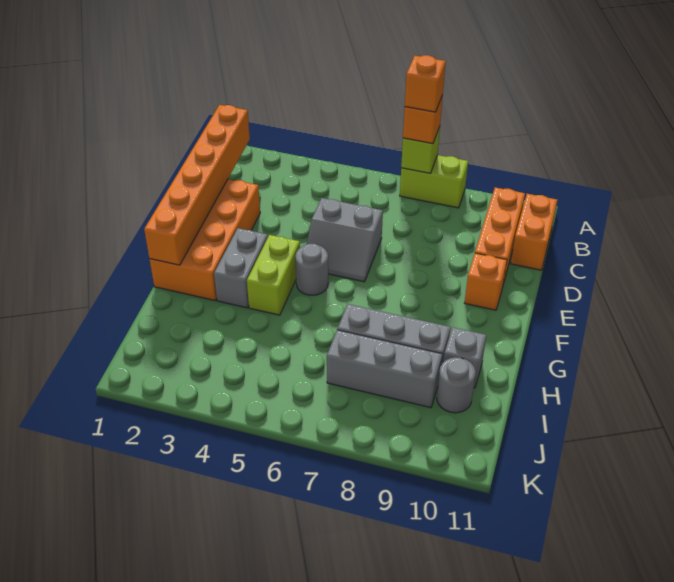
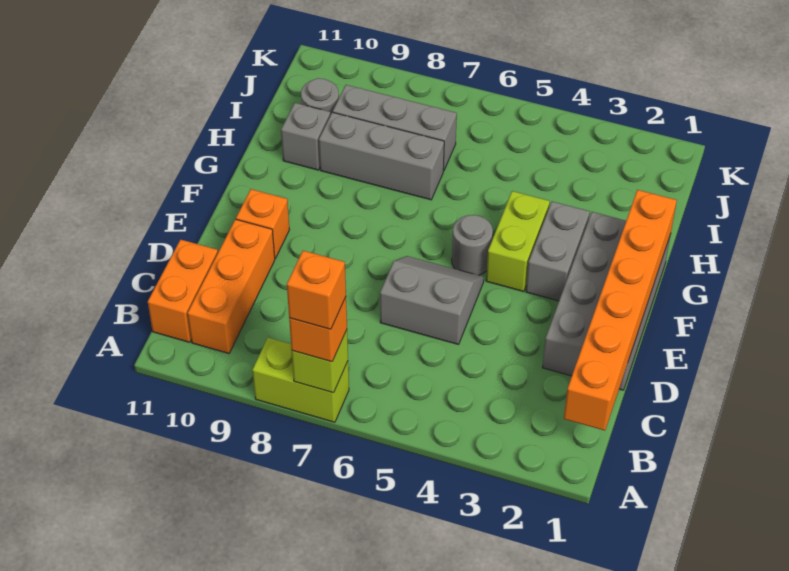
orange brick D1:G2 level 1 -> grey brick D1:G2 level 1

